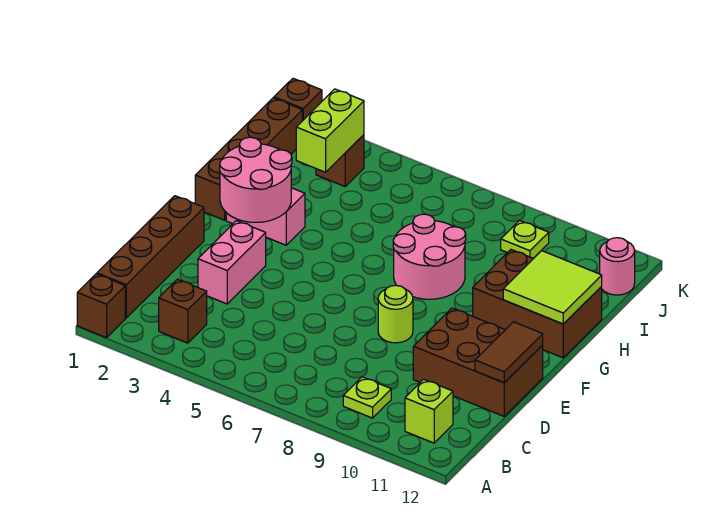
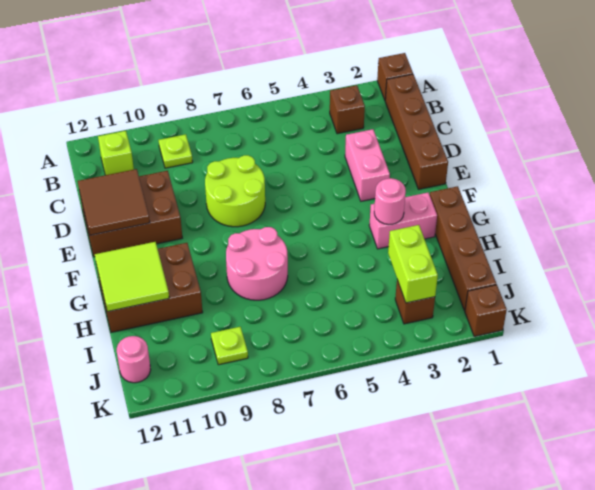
brown tile D12:E12 level 2 -> brown tile D11:E12 level 2
lime round brick E8 level 1 -> lime round brick D7:E8 level 1
pink round brick F2:G3 level 2 -> pink round brick G3 level 2

